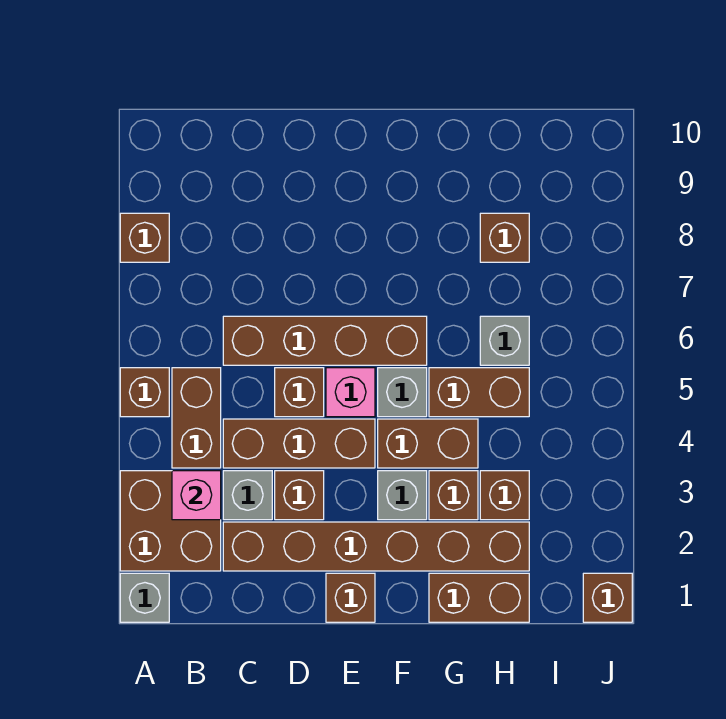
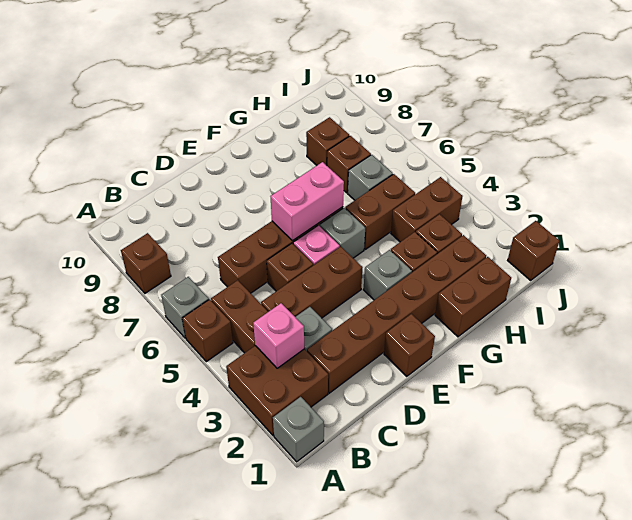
none -> grey brick A6 level 1
brown brick D3 level 1 -> brown brick H7 level 1
none -> pink brick E6:F6 level 2
brown brick F4:G4 level 1 -> brown brick H4:I4 level 1

